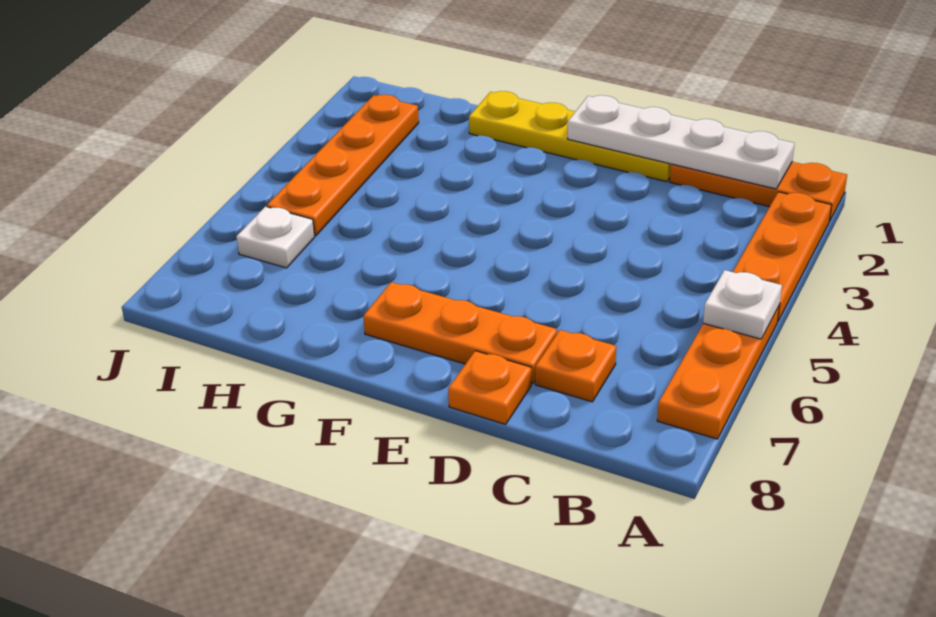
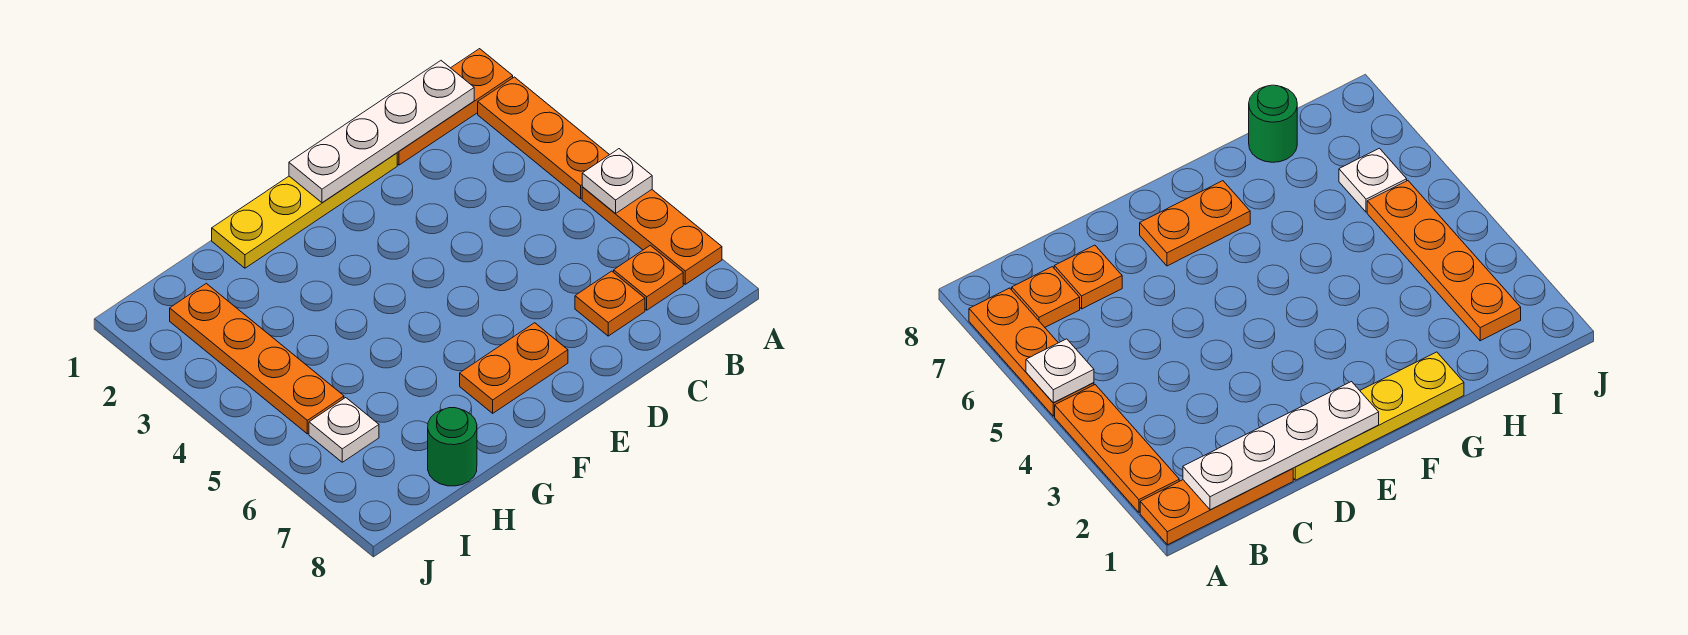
orange plate D7:F7 level 1 -> orange plate E7:F7 level 1
orange plate D8 level 1 -> orange plate B7 level 1
none -> green round brick H8 level 1

